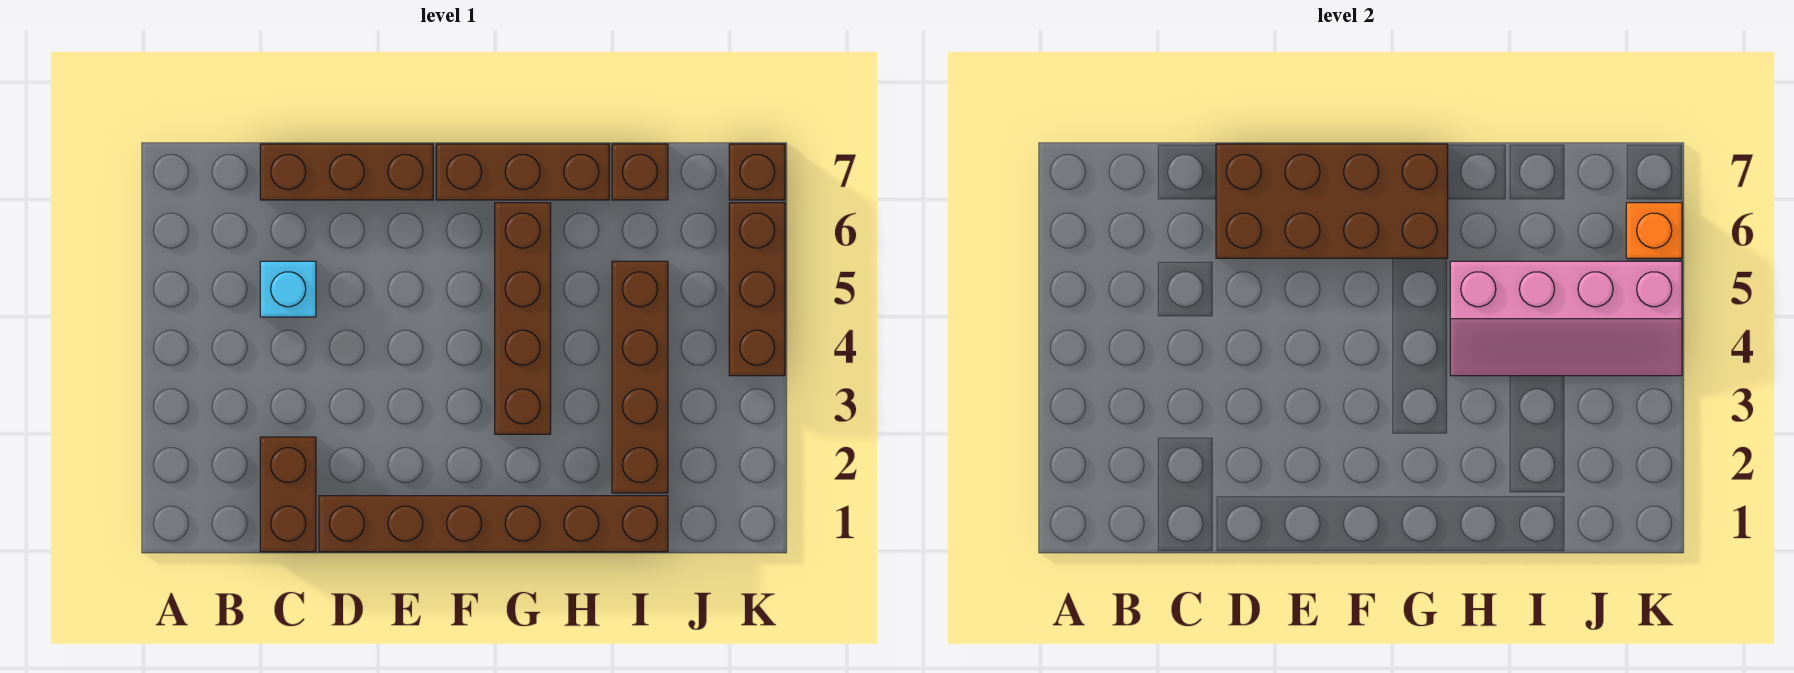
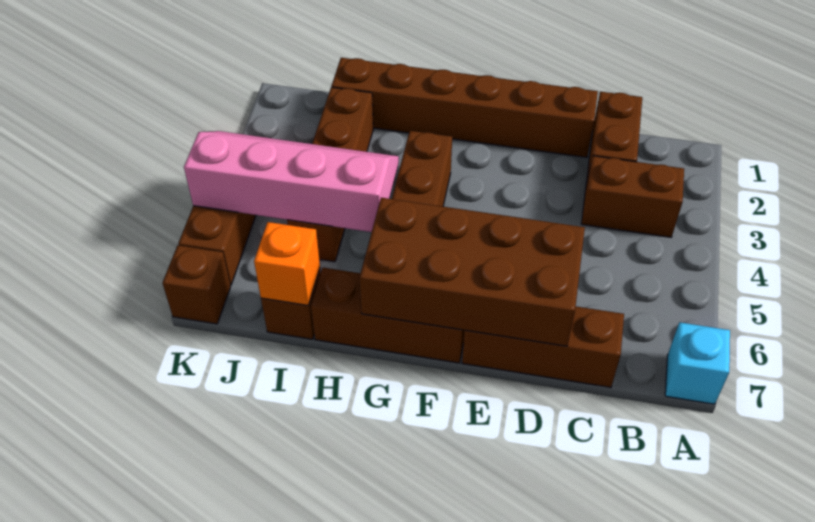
none -> brown brick B3:C3 level 1
cyan brick C5 level 1 -> cyan brick A7 level 1
orange brick K6 level 2 -> orange brick I7 level 2

